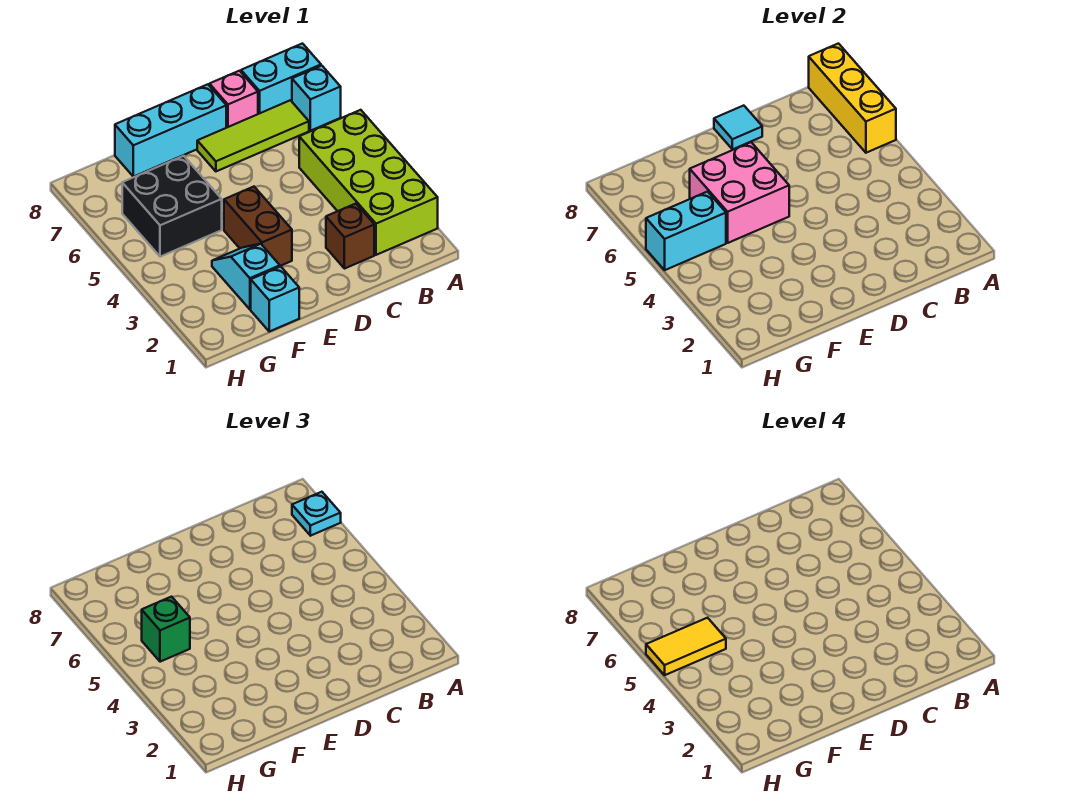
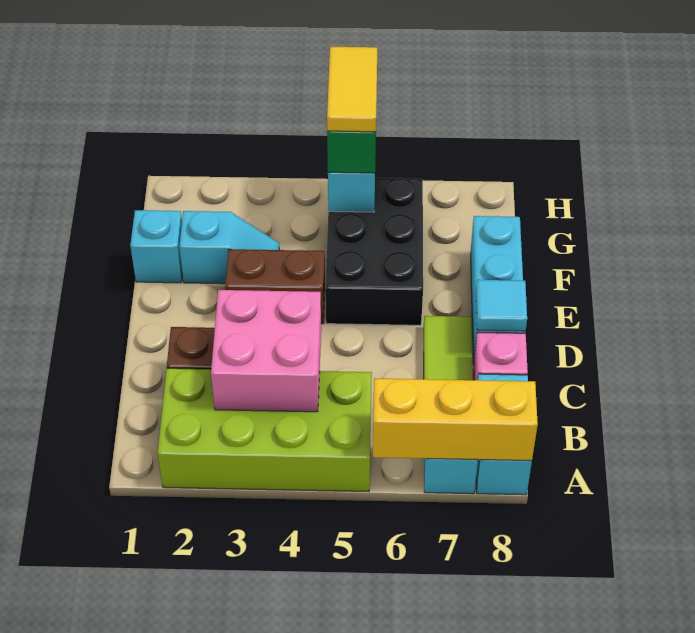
cyan plate A7 level 3 -> none
pink brick E5:F6 level 2 -> pink brick B3:C4 level 2
black brick F5:G6 level 1 -> black brick E5:G6 level 1

